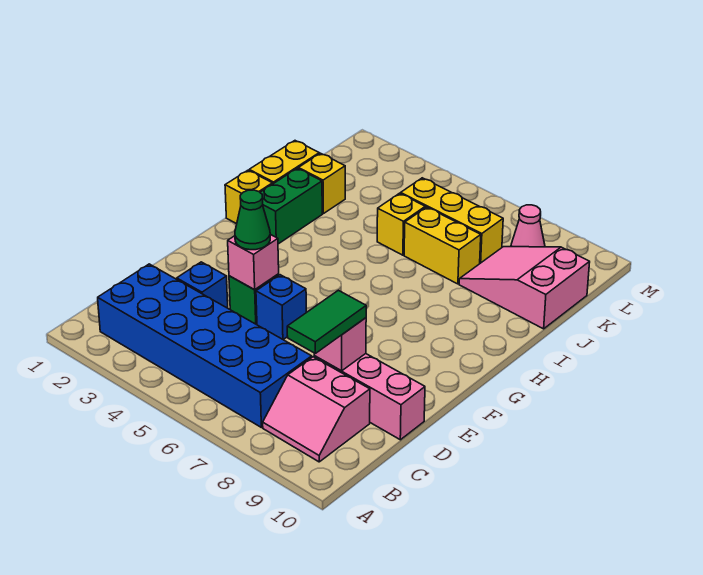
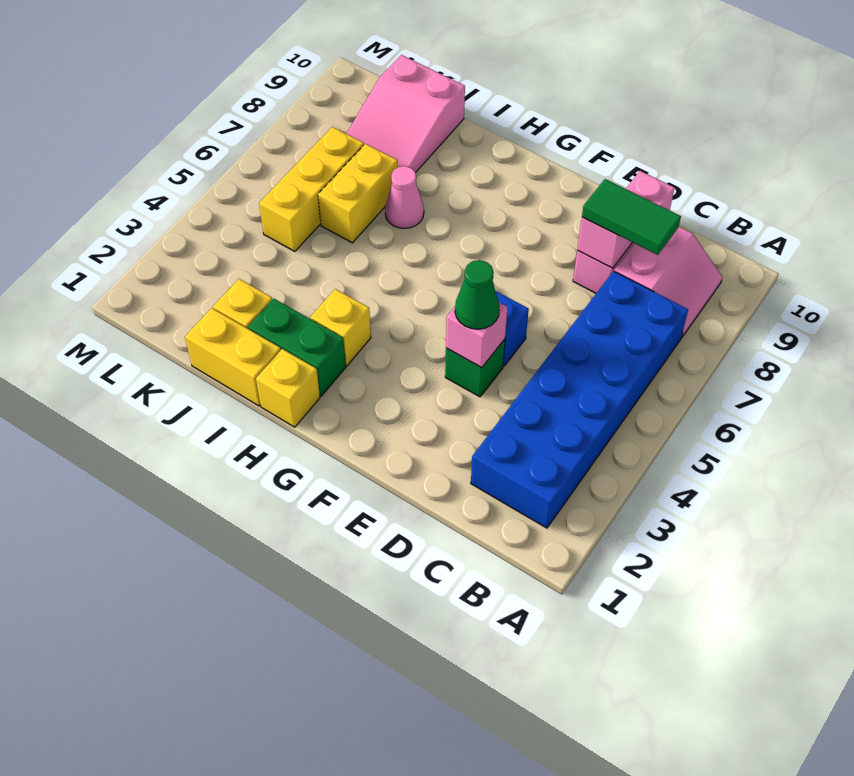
blue brick D3 level 1 -> none
yellow brick J5 level 1 -> yellow brick H3 level 1
pink cone L8 level 1 -> pink cone I7 level 1

